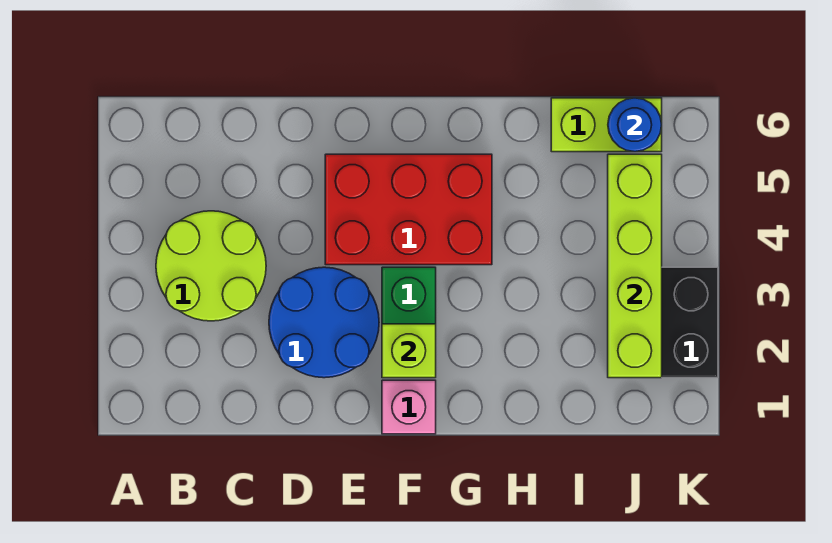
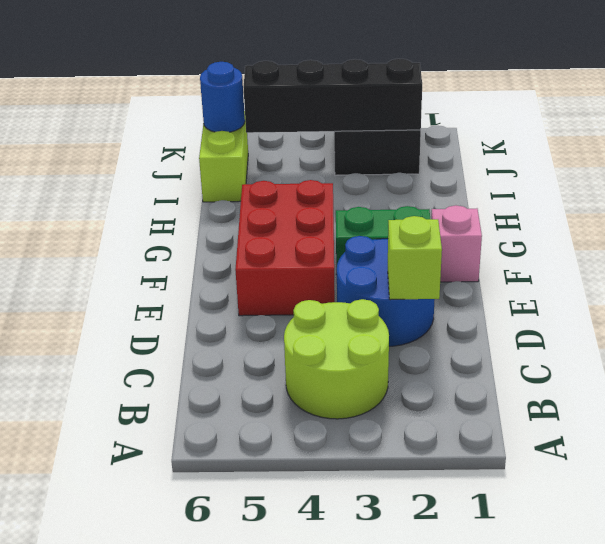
lime brick F2 level 2 -> lime brick D2 level 2
lime brick J2:J5 level 2 -> black brick J2:J5 level 2

